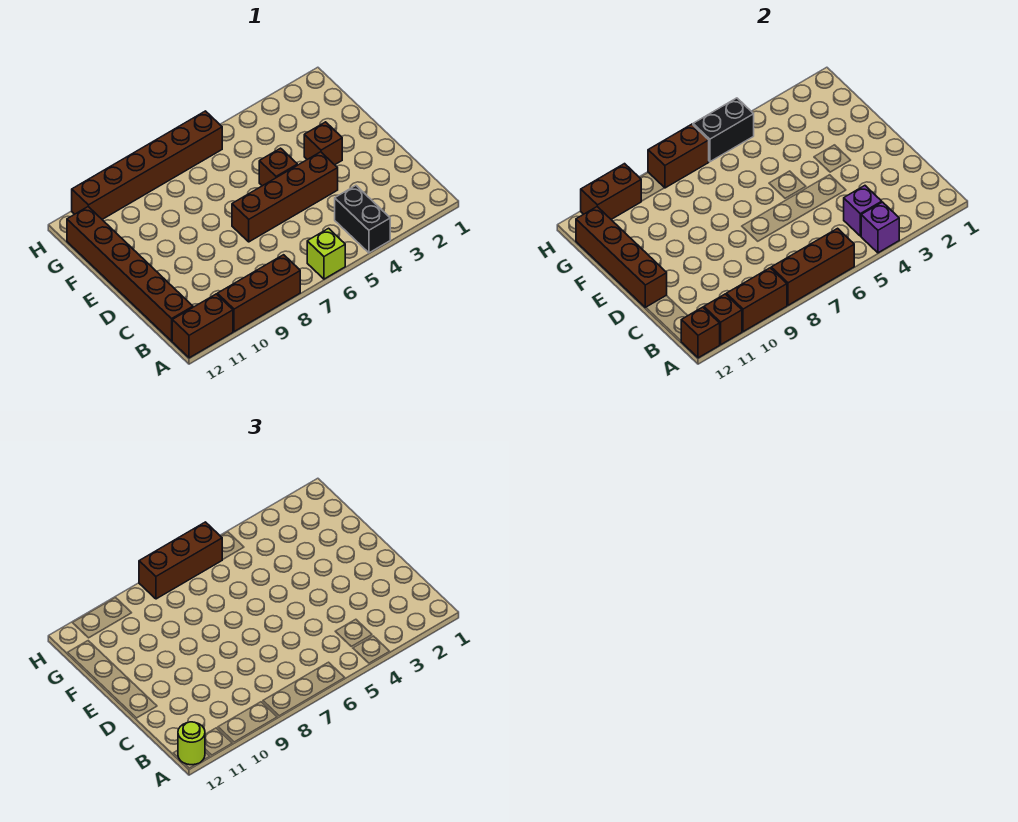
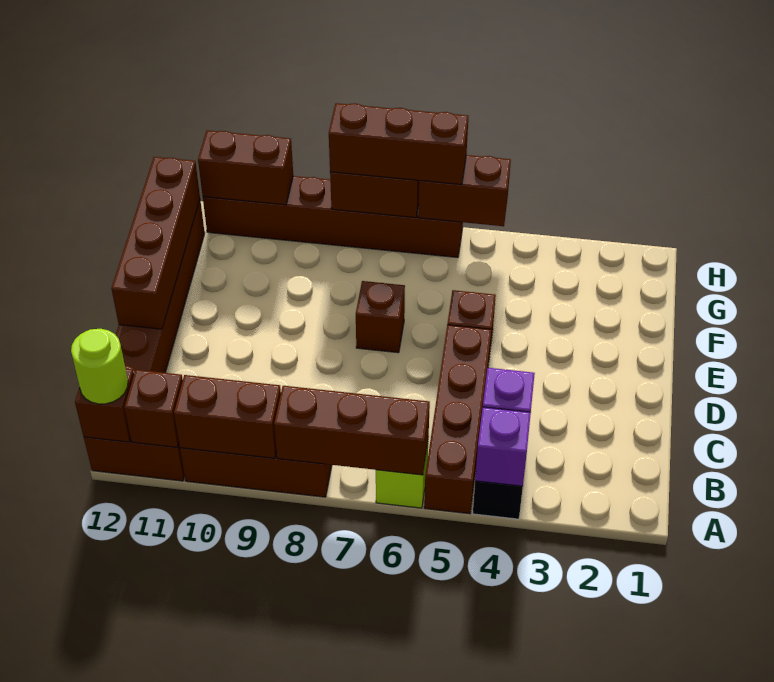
brown brick D4:D7 level 1 -> brown brick A5:D5 level 1
brown brick E3 level 1 -> brown brick E7 level 1
black brick H5:H6 level 2 -> brown brick H5:H6 level 2

